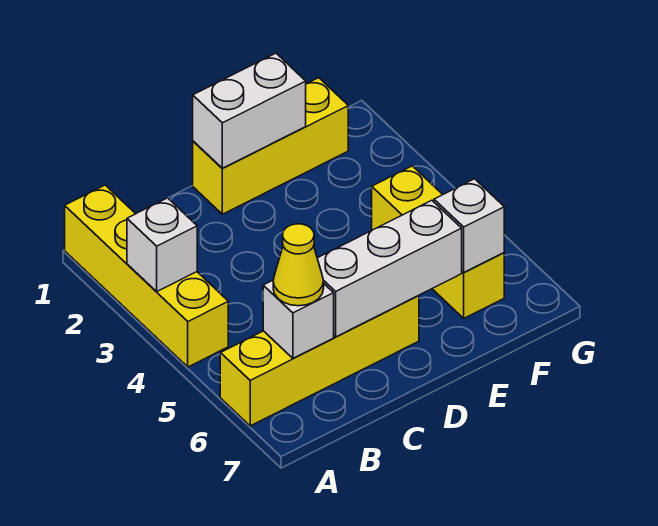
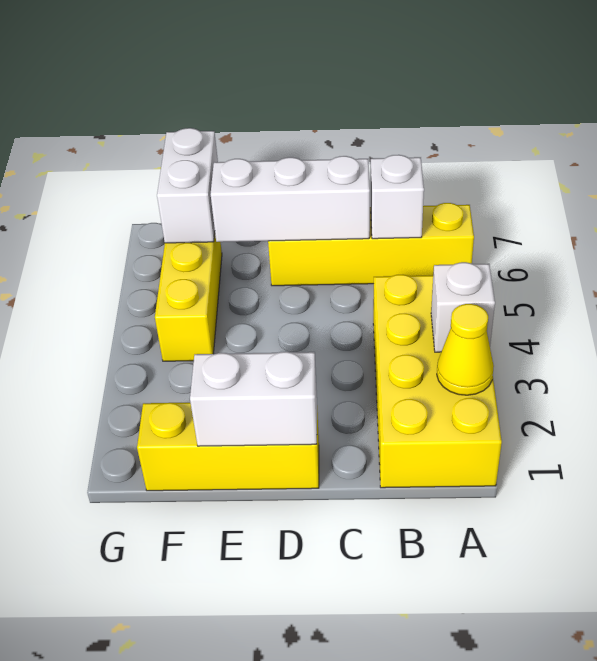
yellow brick A1:A4 level 1 -> yellow brick A1:B4 level 1
yellow cone B6 level 3 -> yellow cone A2 level 2
white brick F6 level 2 -> white brick F6:F7 level 2

